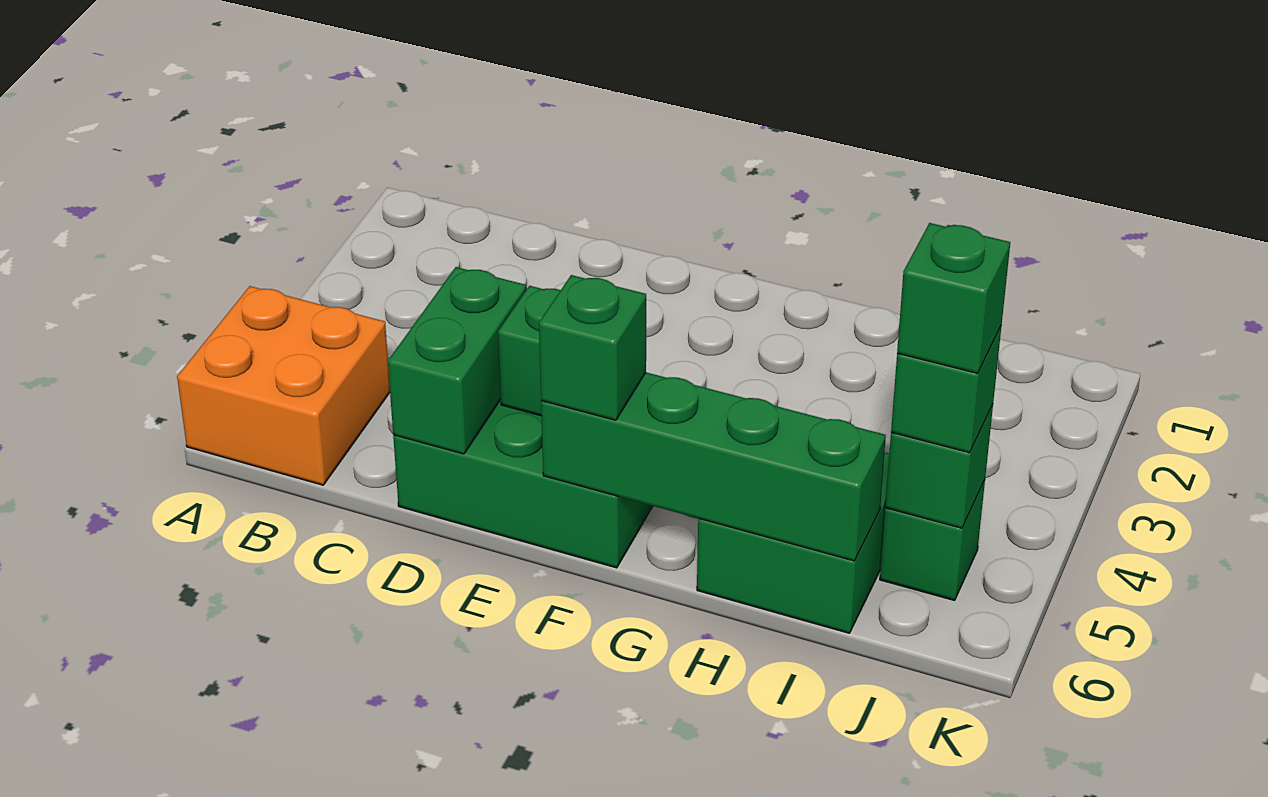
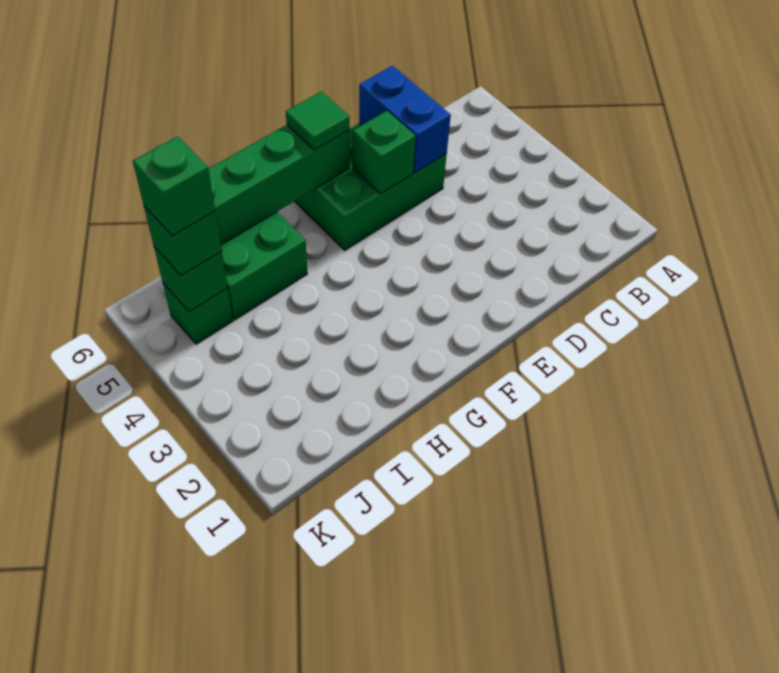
orange brick A5:B6 level 1 -> none
green brick D5:D6 level 2 -> blue brick D5:D6 level 2
green brick F6 level 3 -> green tile F6 level 3

